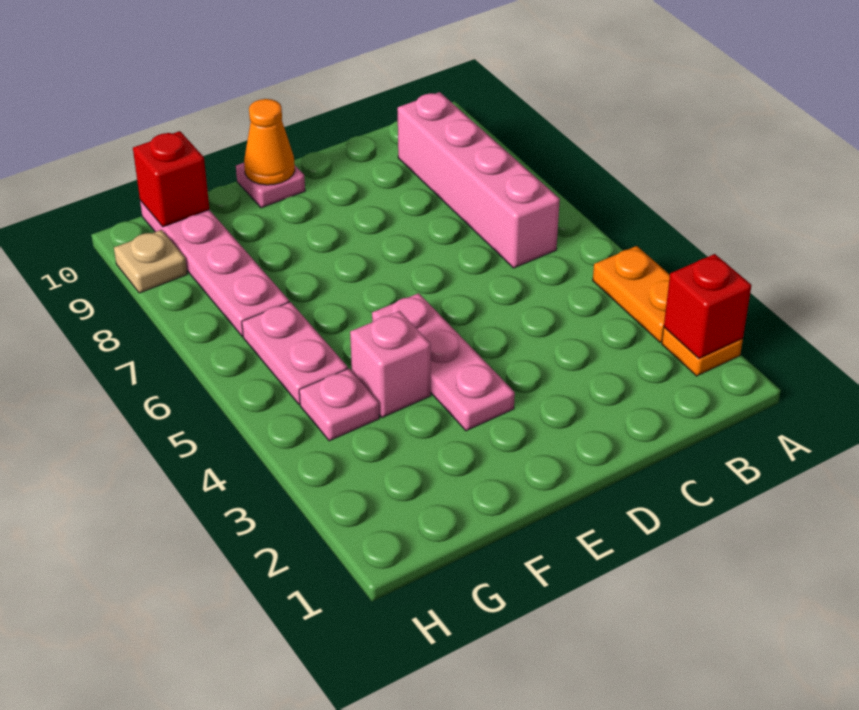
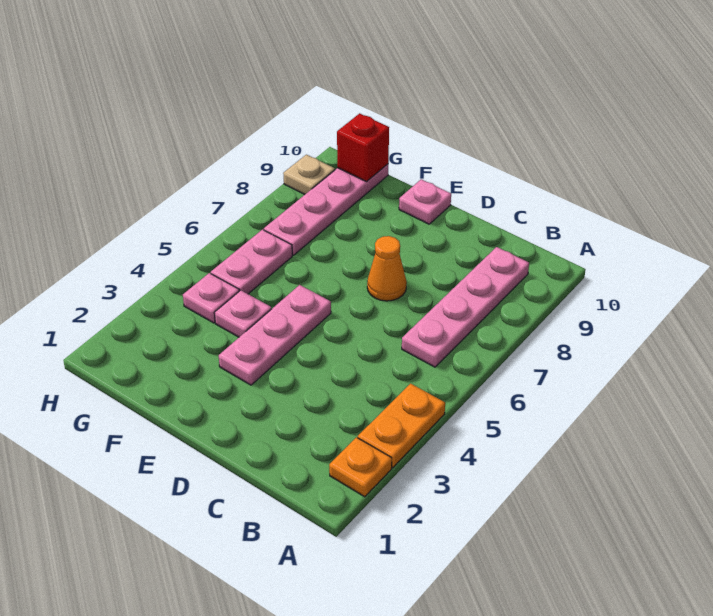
red brick A2 level 2 -> none
pink brick B6:B9 level 1 -> pink plate B6:B9 level 1
orange cone E10 level 2 -> orange cone D7 level 1
pink brick F4 level 1 -> pink plate F4 level 1

